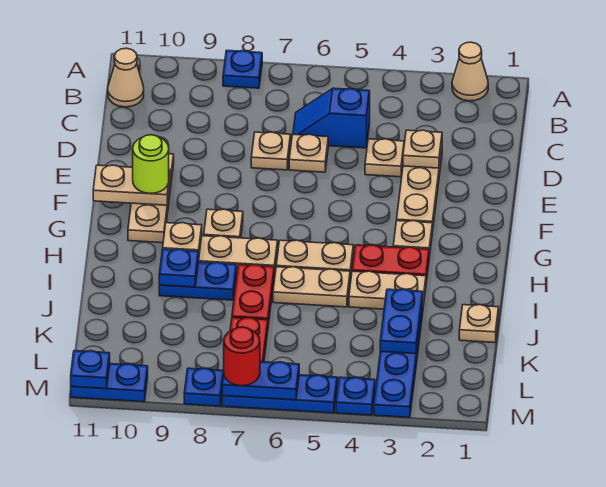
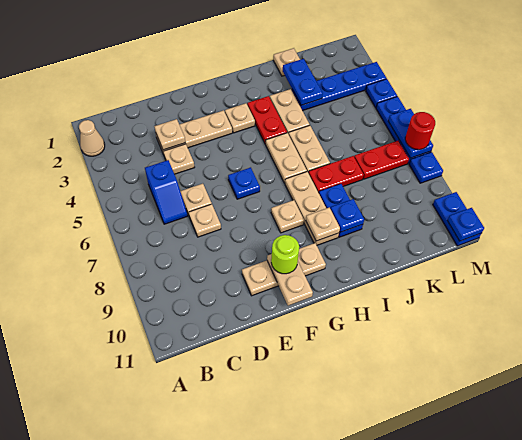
blue plate A8 level 1 -> blue plate F6 level 1
tan cone B11 level 1 -> none
blue plate J3:K3 level 2 -> blue plate J2:J3 level 2

